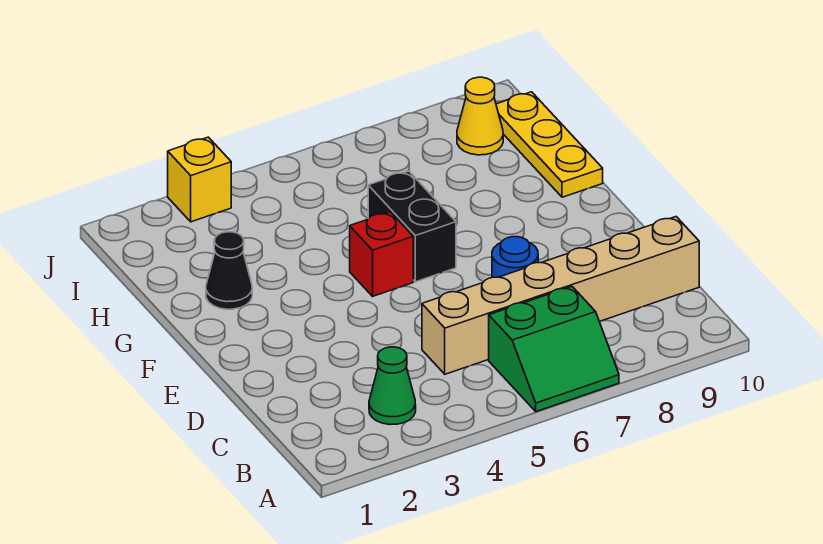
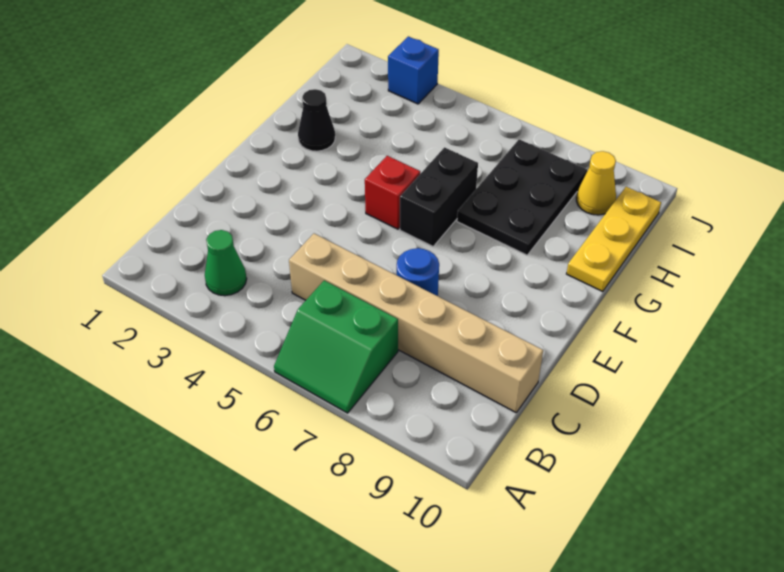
none -> black plate G7:I8 level 1
yellow brick J3 level 1 -> blue brick J3 level 1

